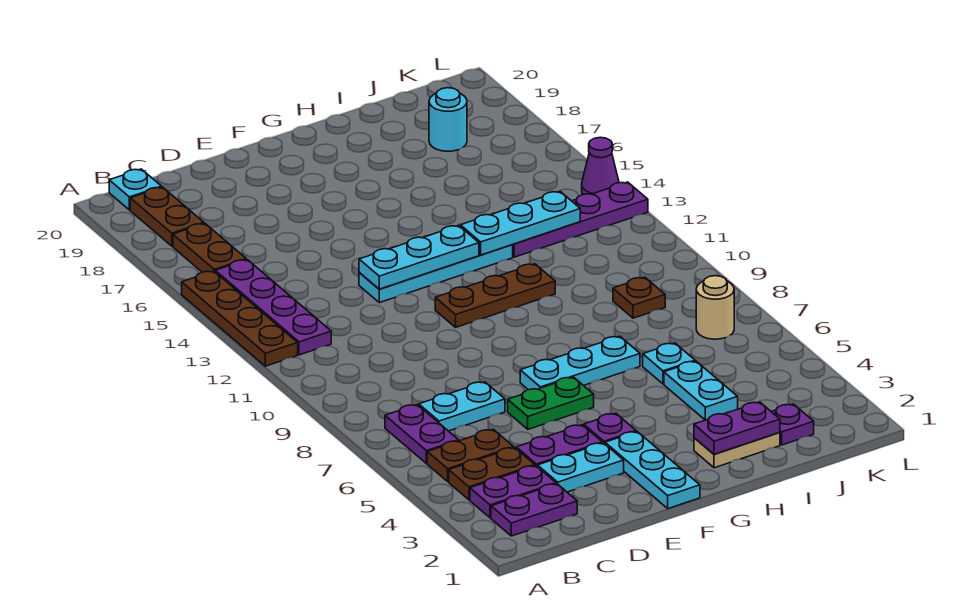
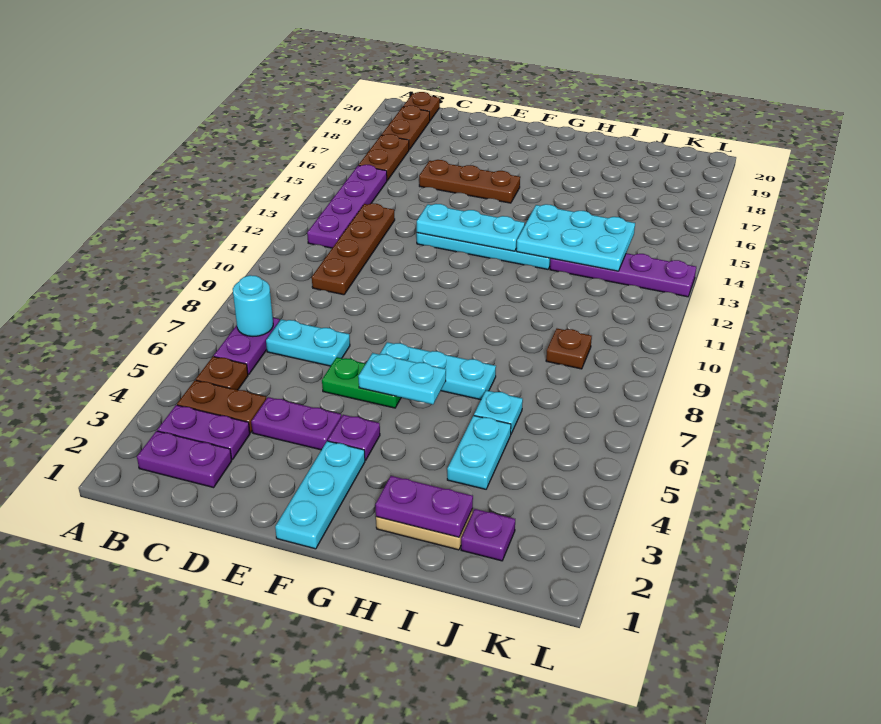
brown plate A12:A15 level 1 -> brown plate C10:C13 level 1
brown plate B5:C5 level 1 -> brown plate B5 level 1
cyan plate B20 level 1 -> brown plate B20 level 1
cyan plate D3:E3 level 1 -> cyan plate F6:G6 level 2
brown plate F11:H11 level 1 -> brown plate D16:F16 level 1
cyan plate H13:J13 level 2 -> cyan plate H13:J14 level 2
cyan round brick J18 level 1 -> cyan round brick B7 level 2
tan round brick K7 level 1 -> none
purple cone L14 level 1 -> none

